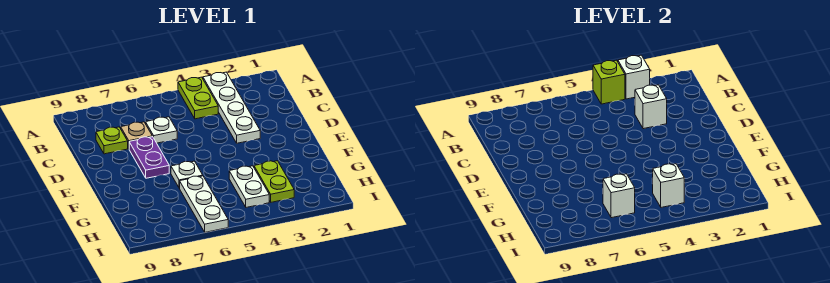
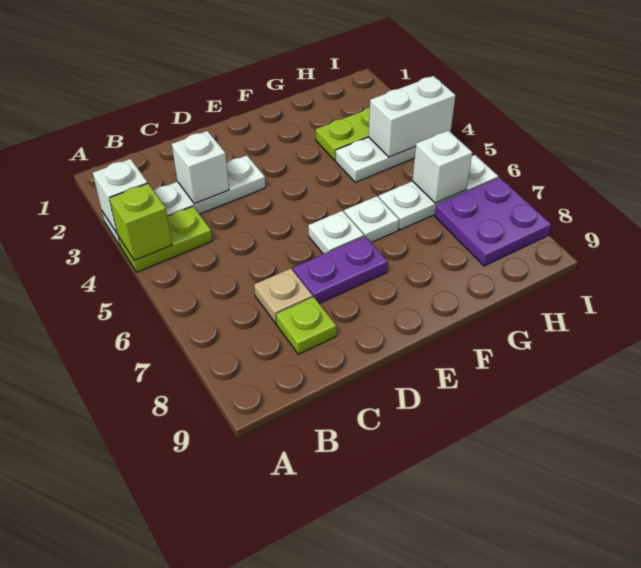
white plate C6 level 1 -> white plate E6 level 1
white brick H4 level 2 -> white brick H4:I4 level 2
none -> purple plate H7:I8 level 1

